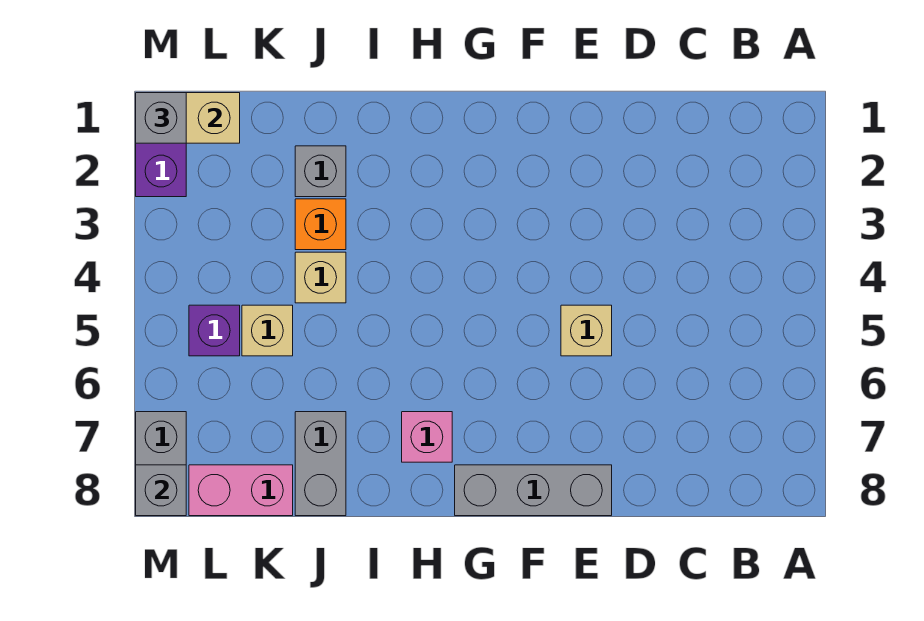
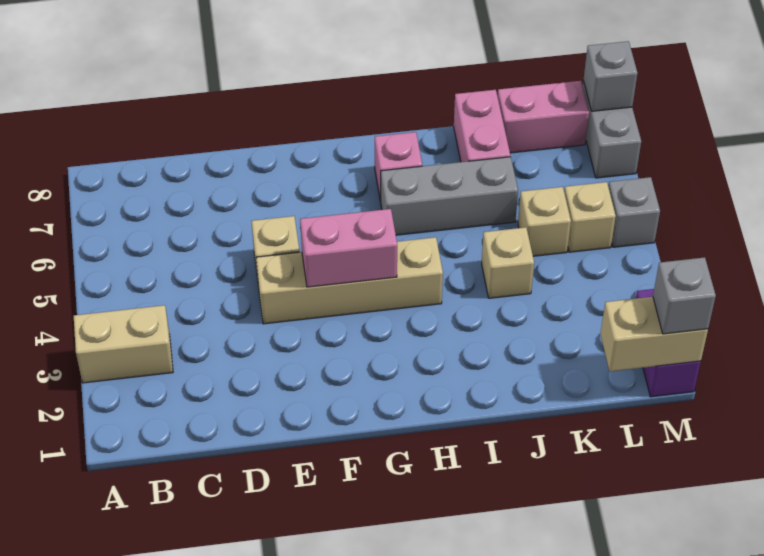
none -> tan brick A3:B3 level 1
none -> tan brick E4:H4 level 1
grey brick E8:G8 level 1 -> grey brick H6:J6 level 1
none -> pink brick F4:G4 level 2
grey brick J2 level 1 -> grey brick M5 level 1
orange brick J3 level 1 -> none
grey brick J7:J8 level 1 -> pink brick J7:J8 level 1
purple brick L5 level 1 -> tan brick L5 level 1

